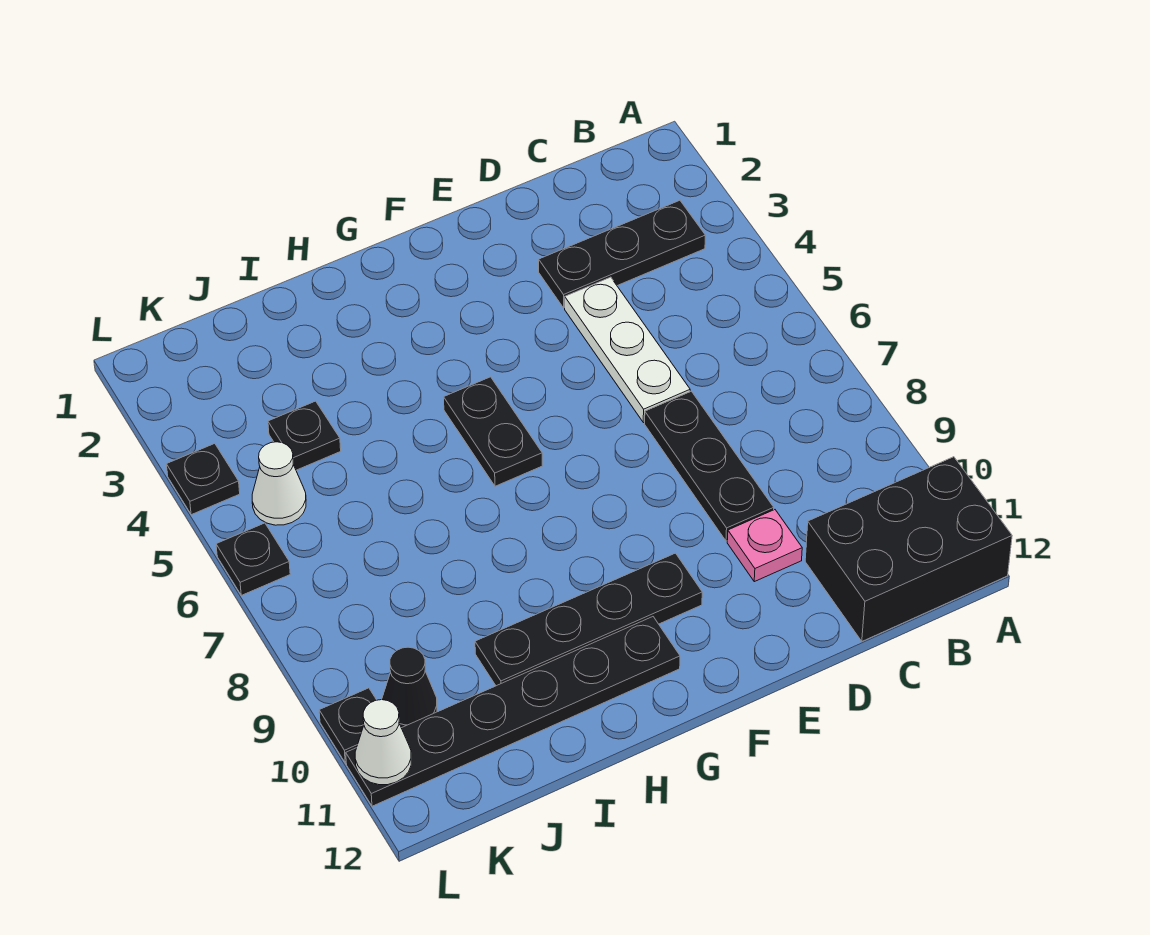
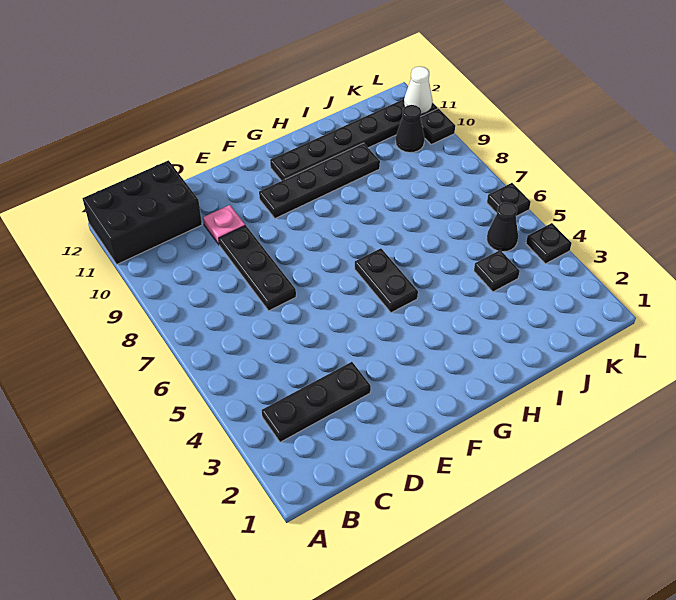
white plate D4:D6 level 1 -> none
white cone K5 level 1 -> black cone K5 level 1

